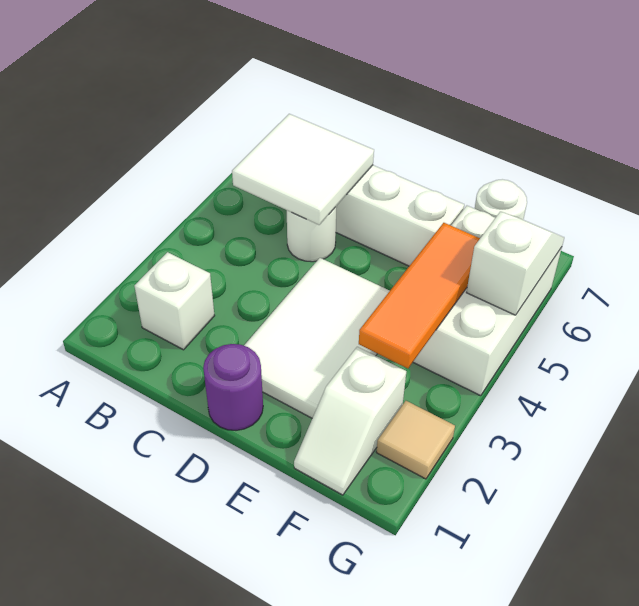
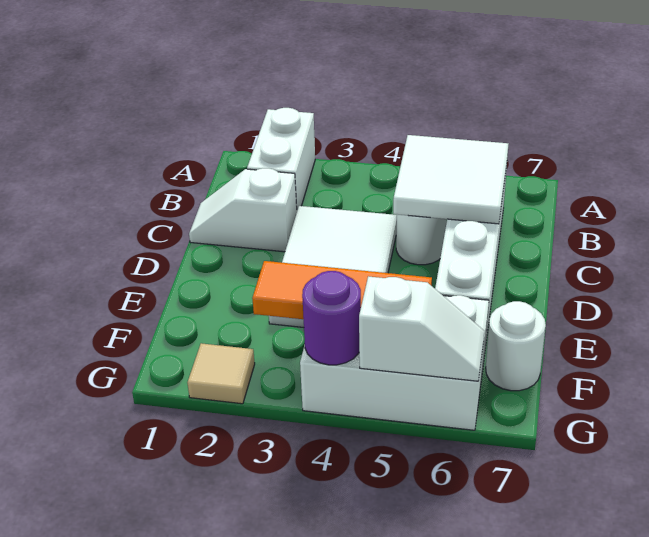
white brick B2 level 1 -> white brick A2:B2 level 1
purple round brick D1 level 1 -> purple round brick G4 level 2
white tile D2:E4 level 1 -> white tile C3:E4 level 1
white slope F1:F2 level 1 top 2 -> white slope C1:C2 level 1 top 2

